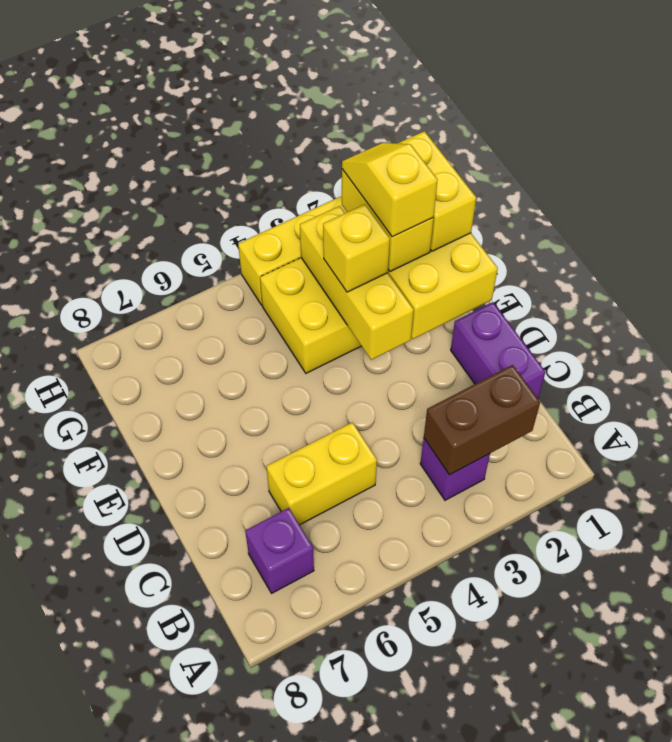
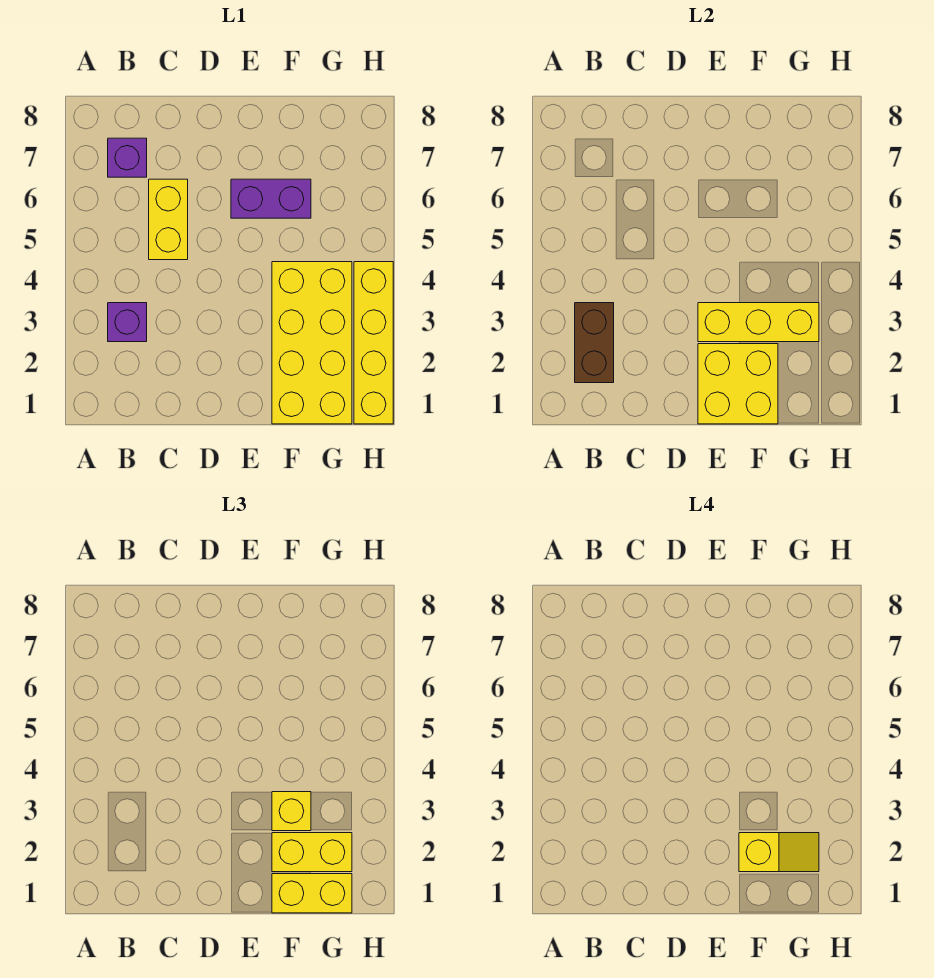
purple brick C1:D1 level 1 -> purple brick E6:F6 level 1

